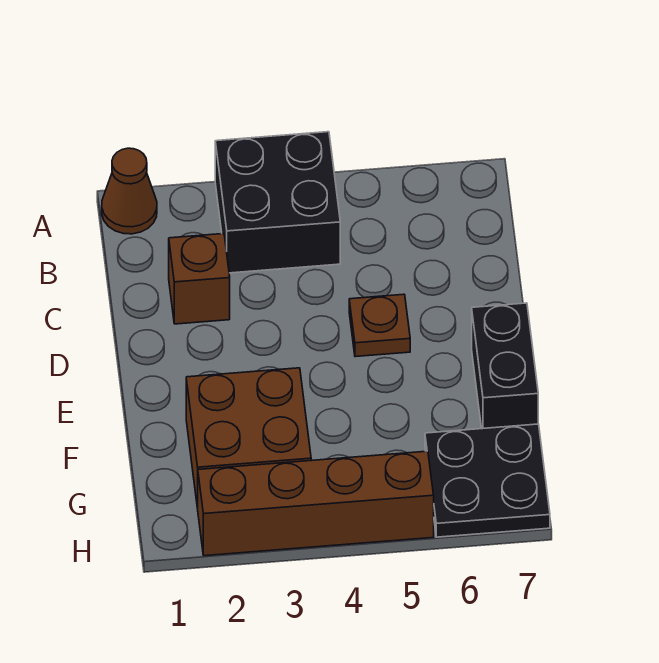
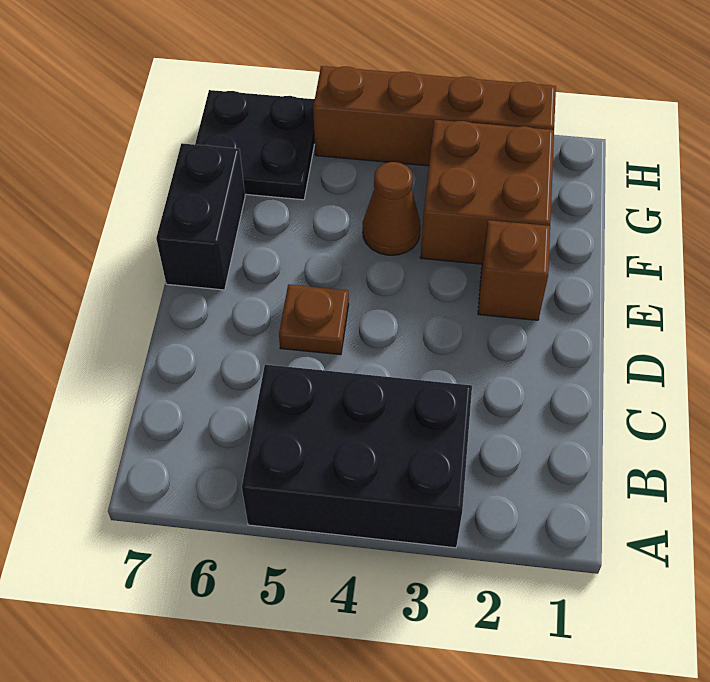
brown cone A1 level 1 -> brown cone F4 level 1
black brick A3:B4 level 1 -> black brick A3:B5 level 1
brown brick C2 level 1 -> brown brick E2 level 1

